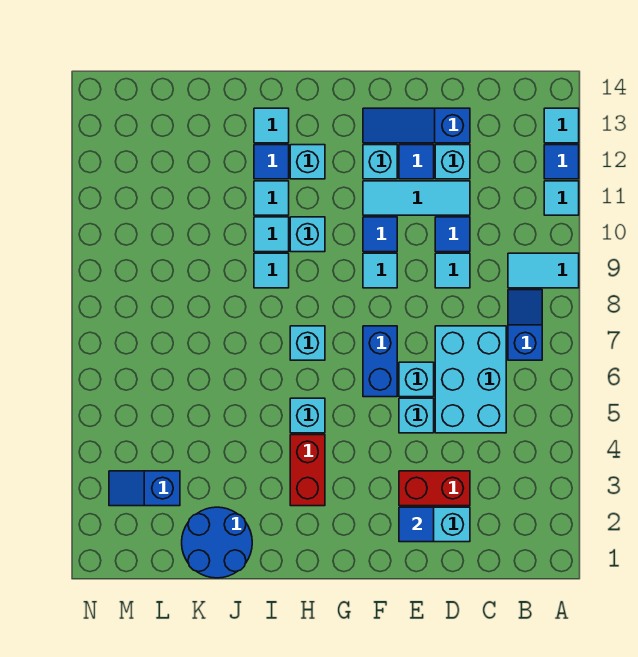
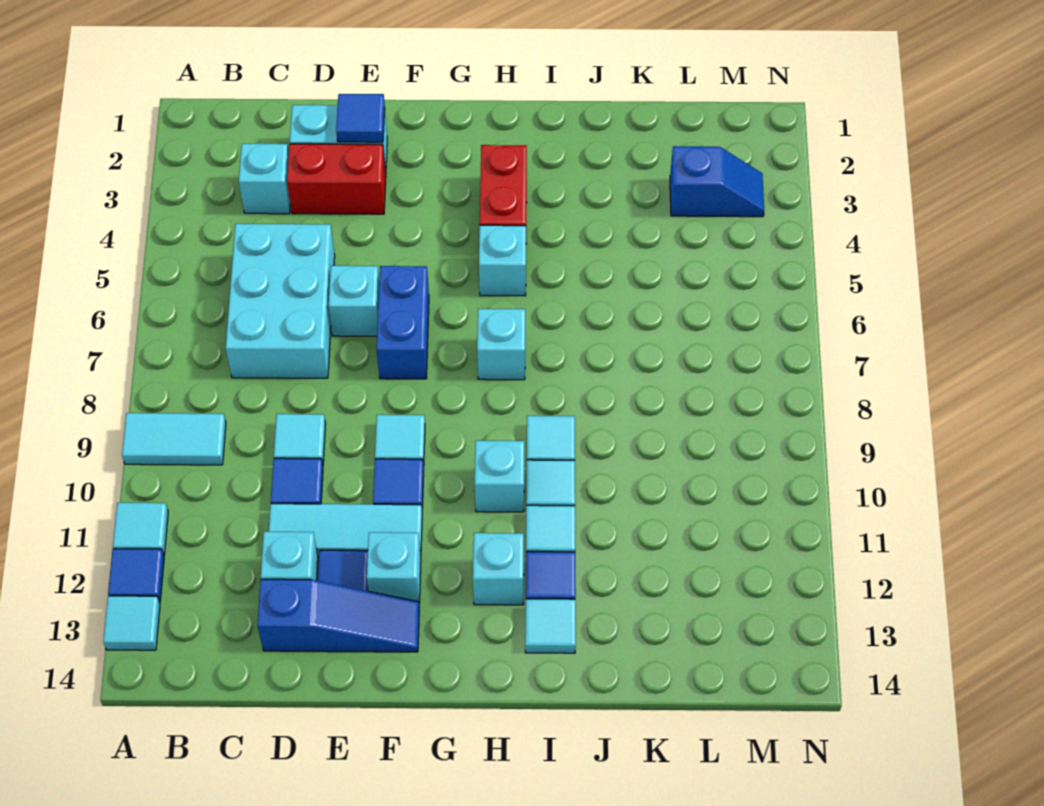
blue slope B7:B8 level 1 top 7 -> none
cyan brick E5 level 1 -> cyan brick C3 level 1
blue round brick J1:K2 level 1 -> none

